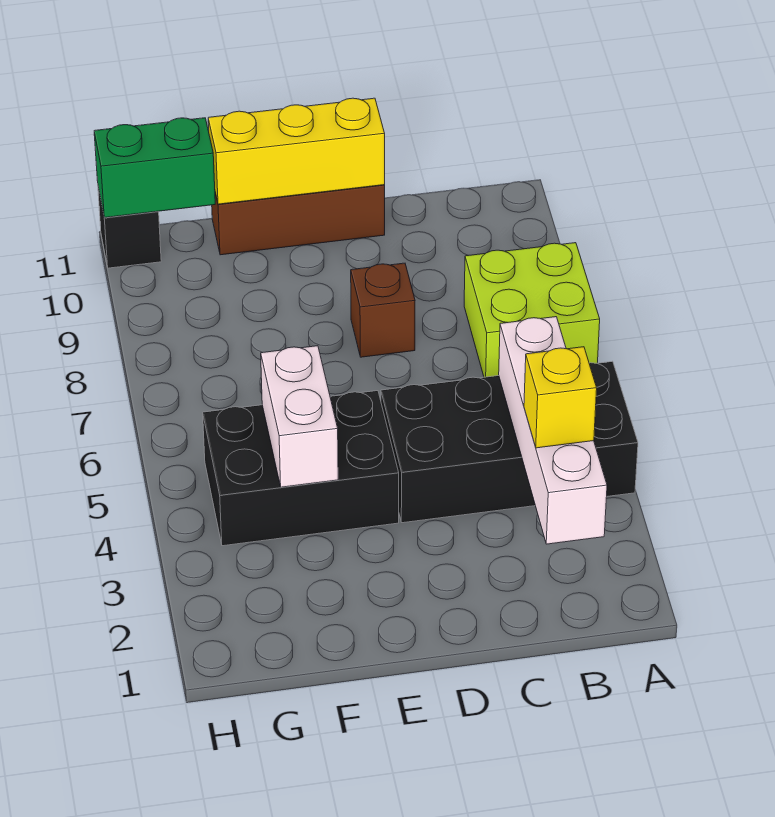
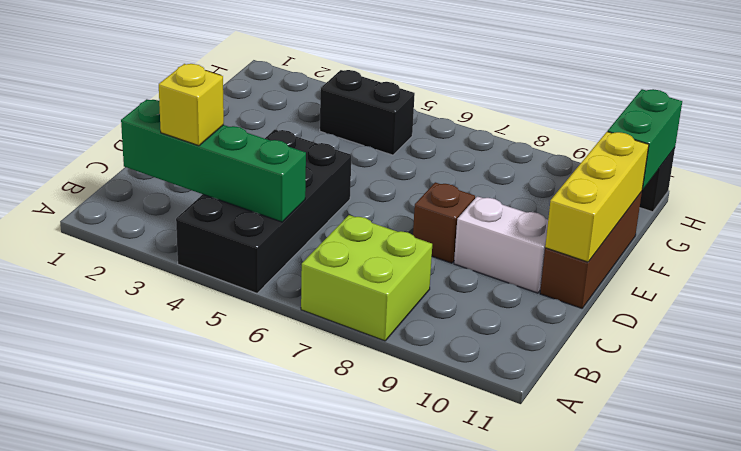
white brick B2:B5 level 2 -> green brick B2:B5 level 2
black brick E4:G5 level 1 -> black brick G4:G5 level 1
white brick F4:F5 level 2 -> white brick D9:D10 level 1

